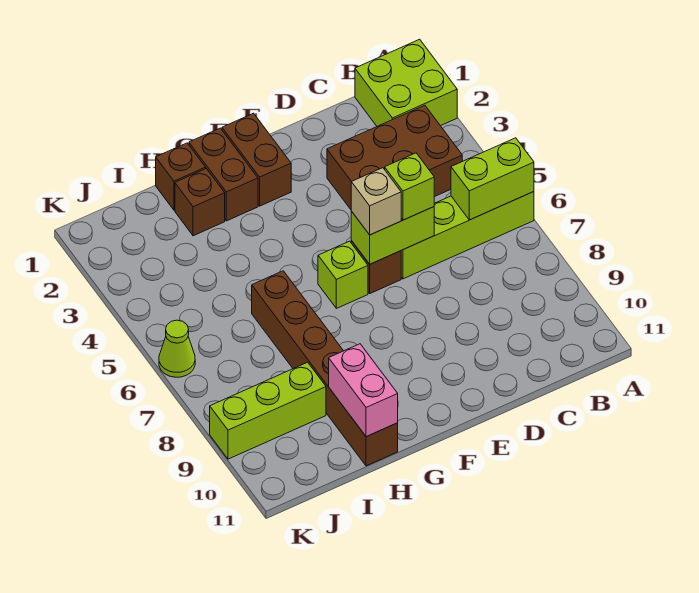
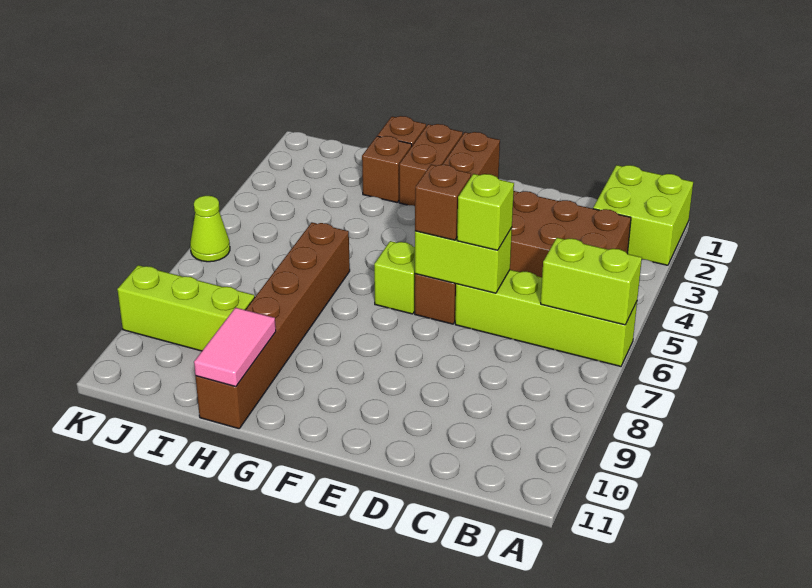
tan brick E6 level 3 -> brown brick E6 level 3
pink brick H10:H11 level 2 -> pink tile H10:H11 level 2

